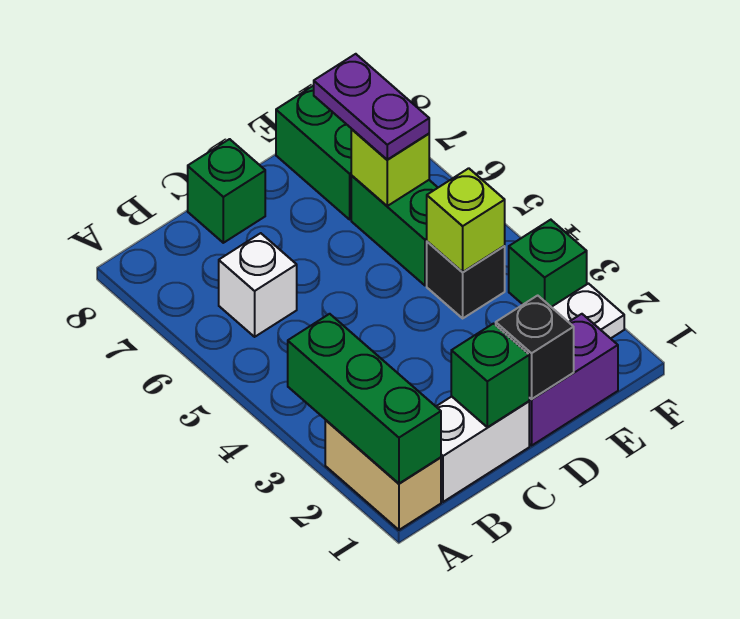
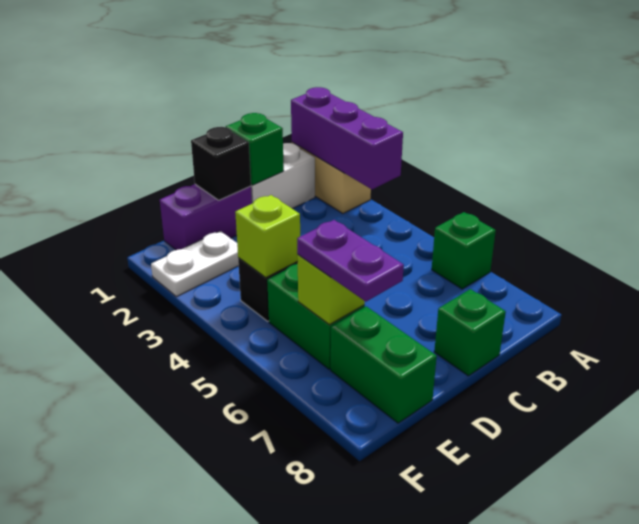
green brick A1:A3 level 2 -> purple brick A1:A3 level 2
white brick B6 level 1 -> none
green brick F3 level 1 -> green brick A6 level 1

